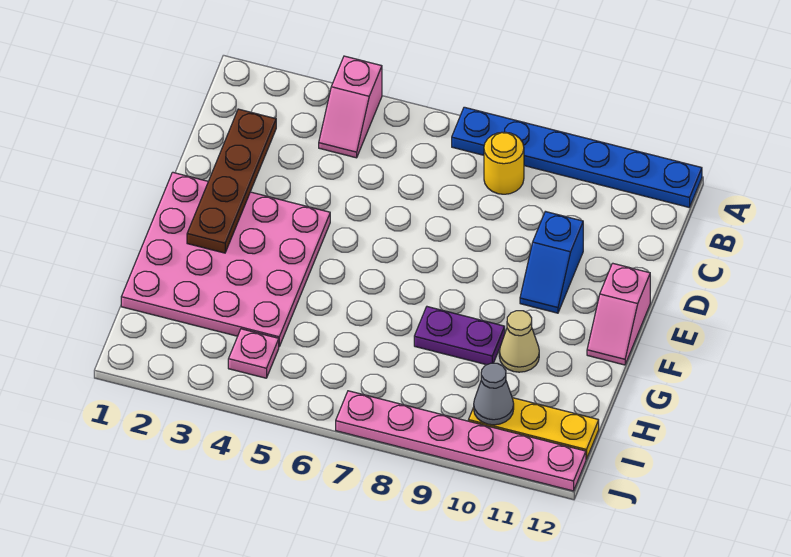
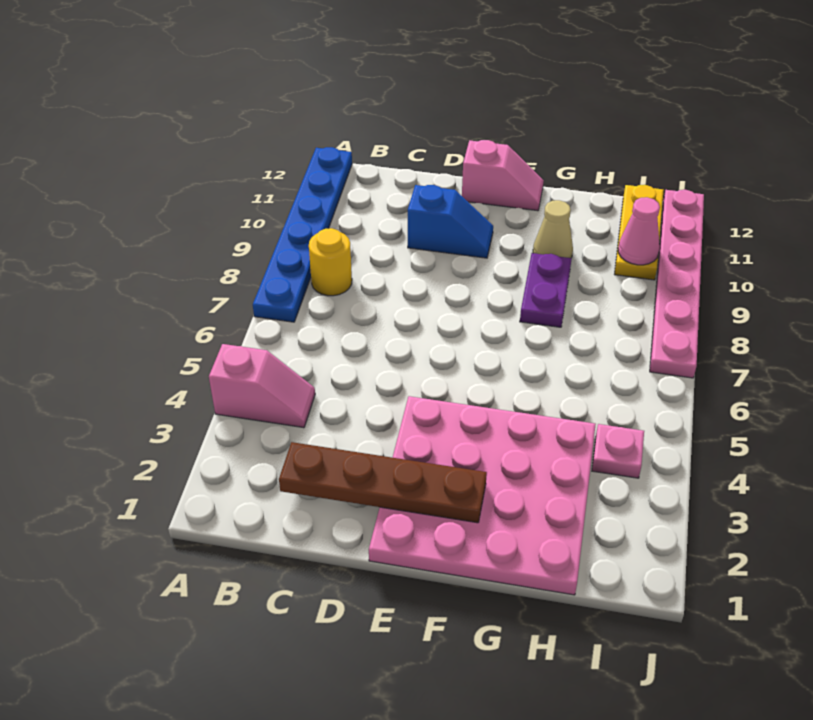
grey cone I10 level 2 -> pink cone I10 level 2

